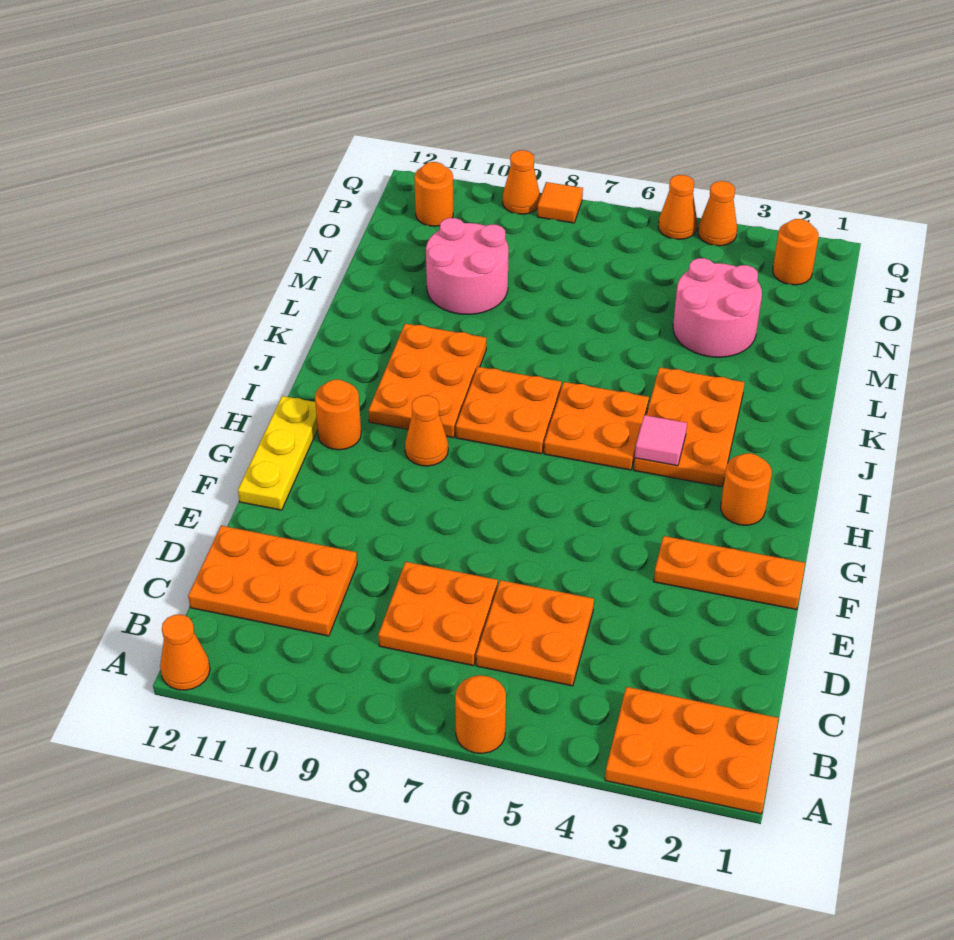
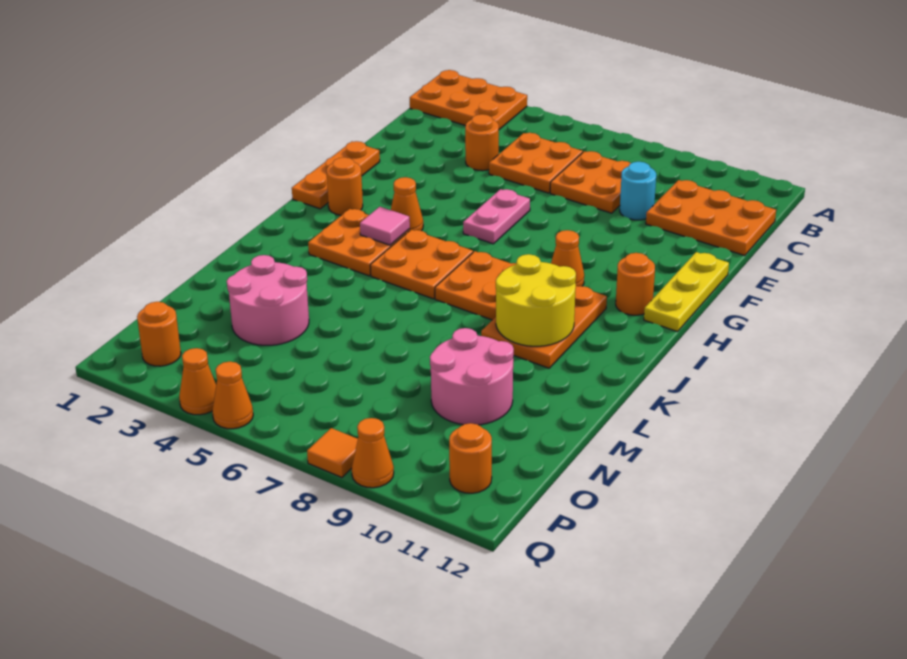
orange round brick A6 level 1 -> orange round brick D4 level 1
orange cone A12 level 1 -> orange cone H4 level 1
none -> cyan round brick D9 level 1
orange plate F1:F3 level 1 -> orange plate F1:H1 level 1
none -> pink plate F6:G6 level 1
orange plate I3:K4 level 1 -> orange plate I3:J4 level 1
none -> yellow round brick J9:K10 level 2

